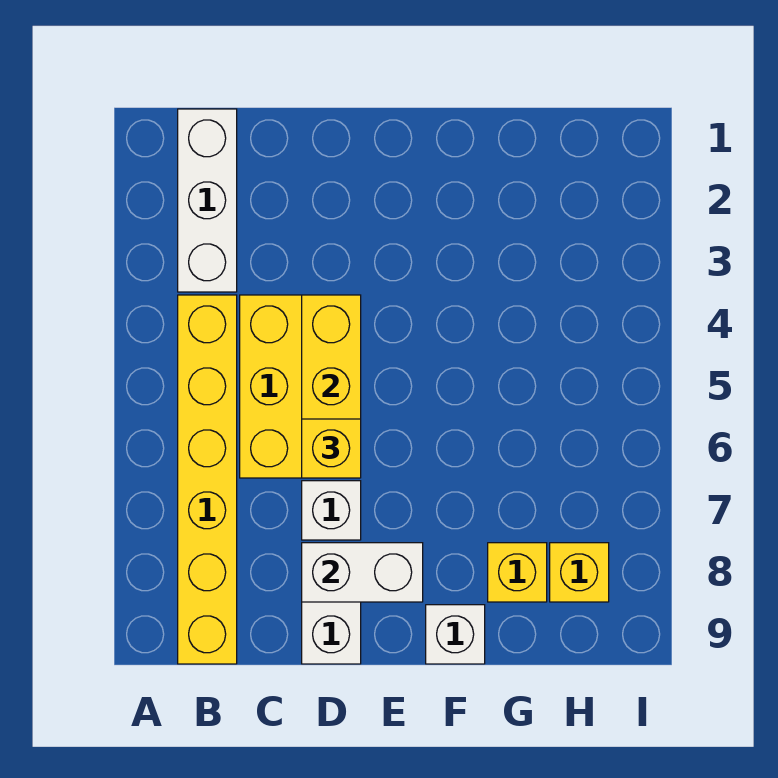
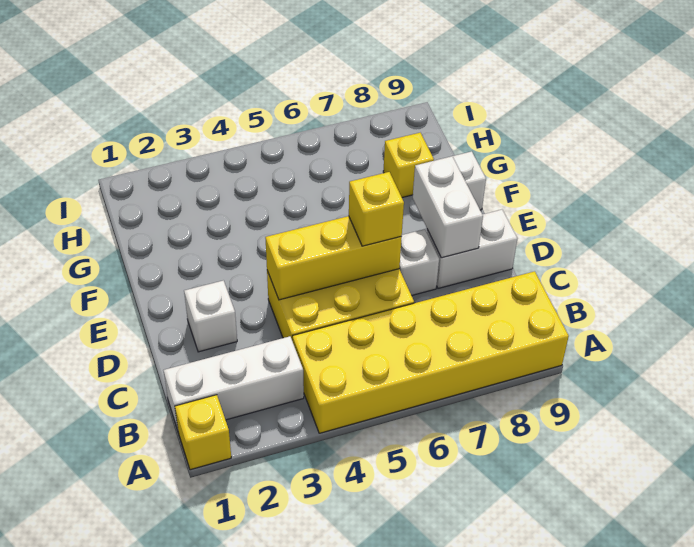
yellow brick B4:B9 level 1 -> yellow brick A4:B9 level 1
none -> white brick D2 level 1
yellow brick H8 level 1 -> yellow brick A1 level 1

